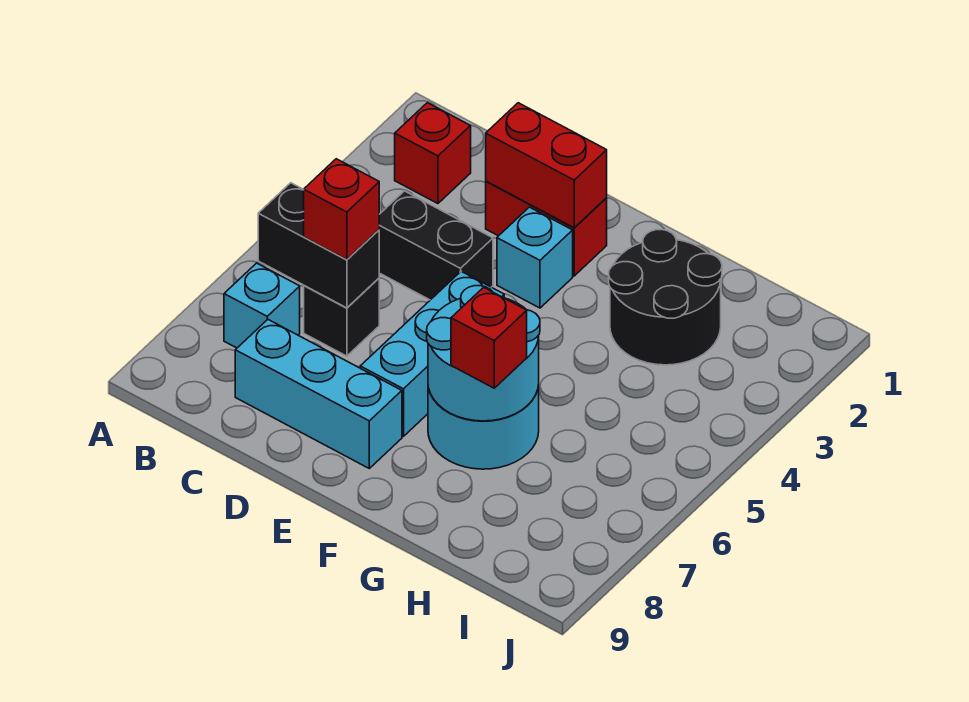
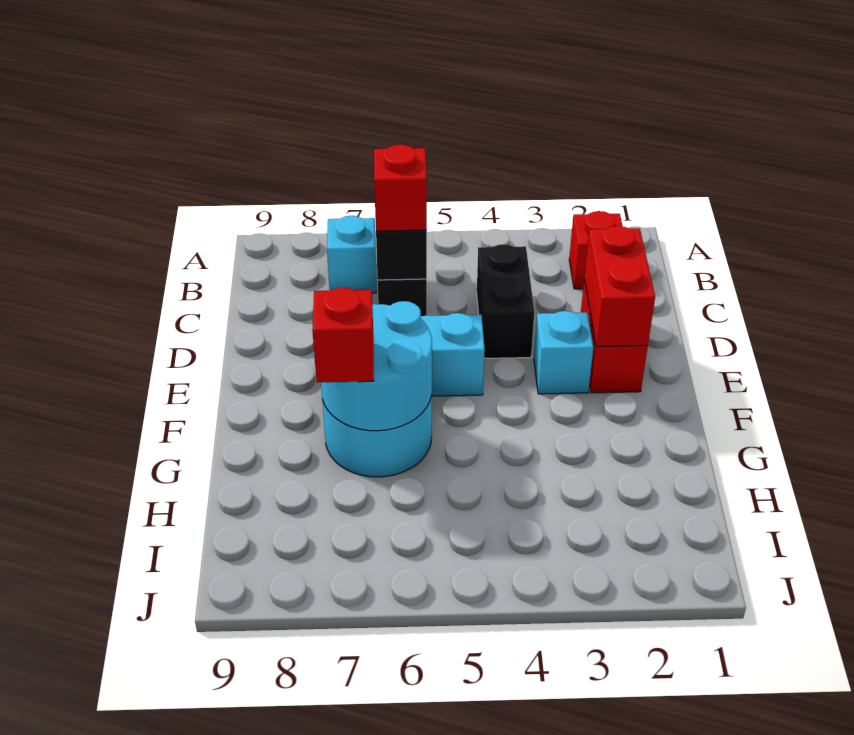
cyan brick C8:E8 level 1 -> none
black round brick G2:H3 level 1 -> none

